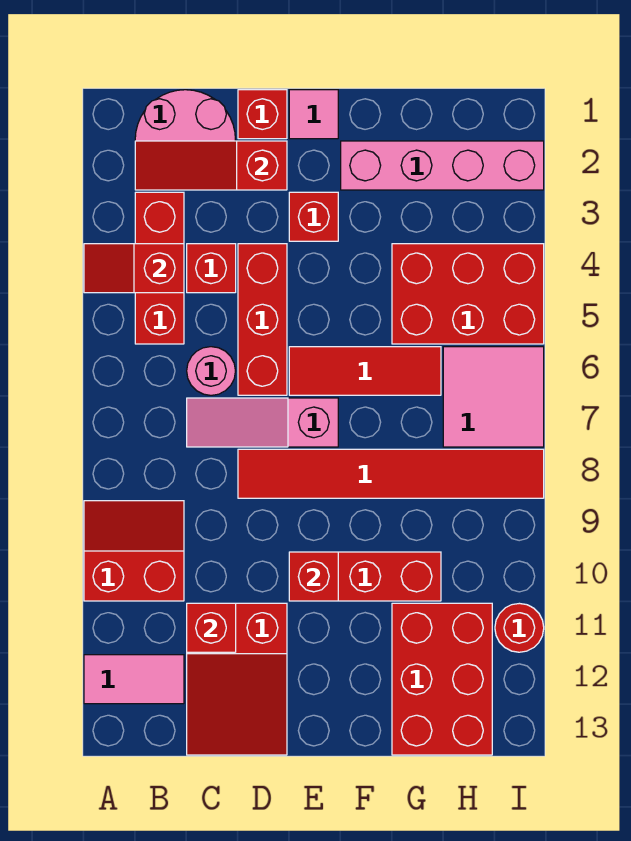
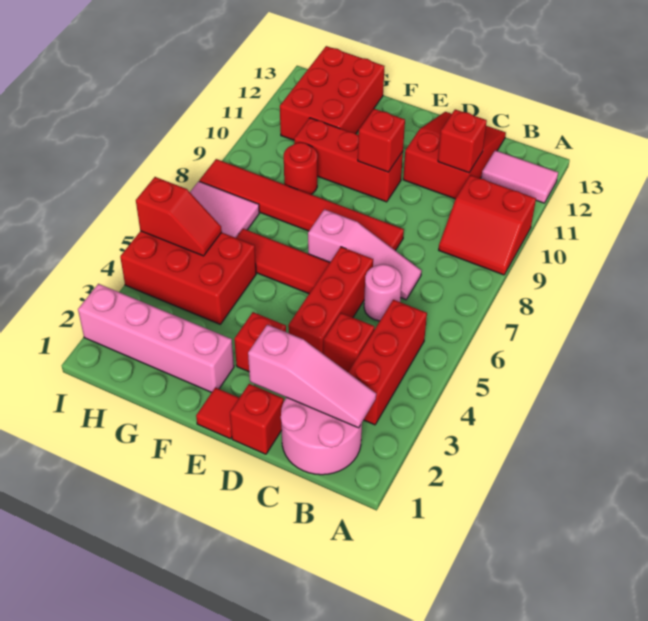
red slope A4:B4 level 2 top B -> red slope H5:I5 level 2 top I
red slope B2:D2 level 2 top D -> pink slope B2:D2 level 2 top D
pink tile E1 level 1 -> red tile E1 level 1
red round brick I11 level 1 -> red round brick G9 level 1

